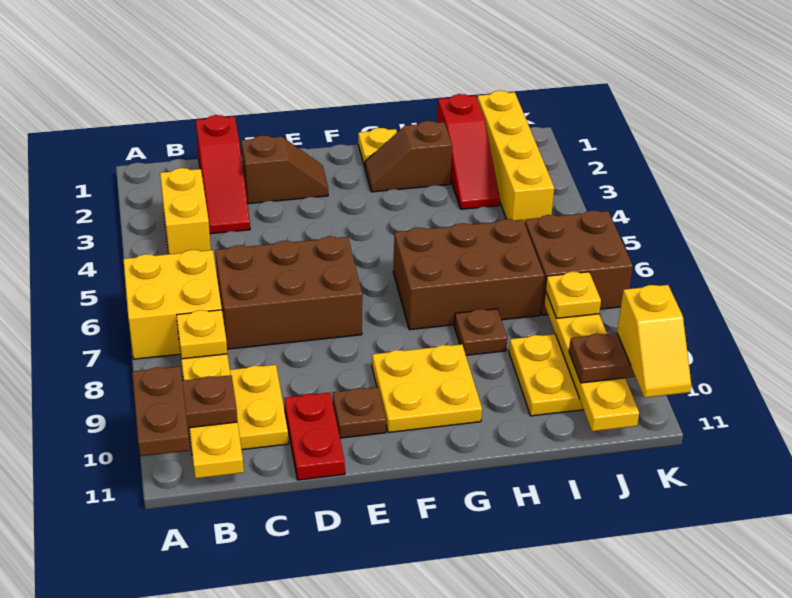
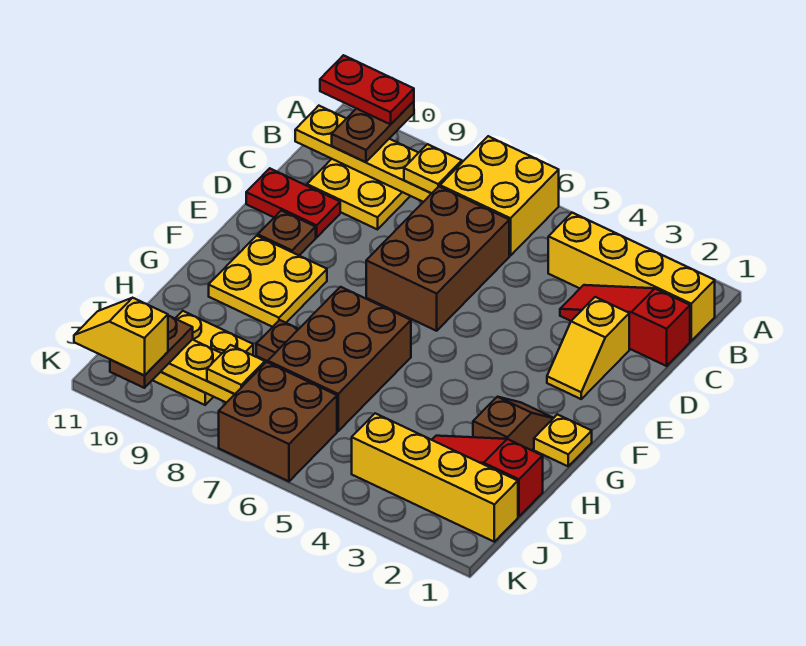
brown plate A10:A11 level 4 -> red plate A10:A11 level 4
yellow brick B3:B4 level 1 -> yellow brick B1:B4 level 1
brown slope D2:E2 level 1 top D -> yellow slope D2:E2 level 1 top D

